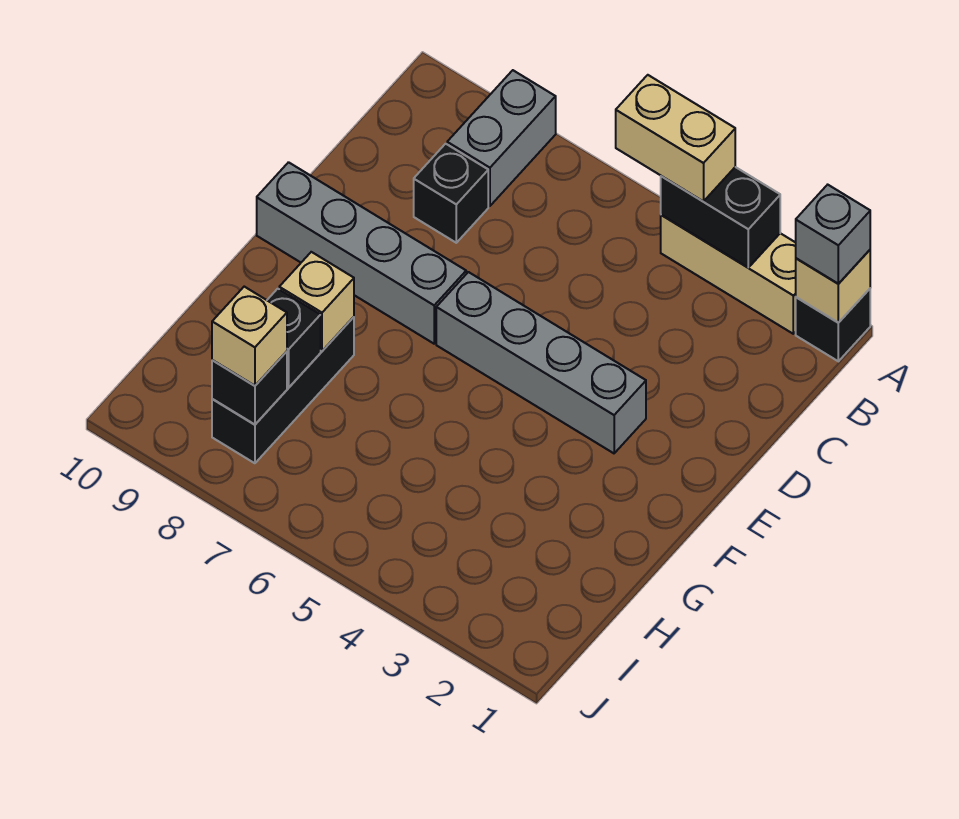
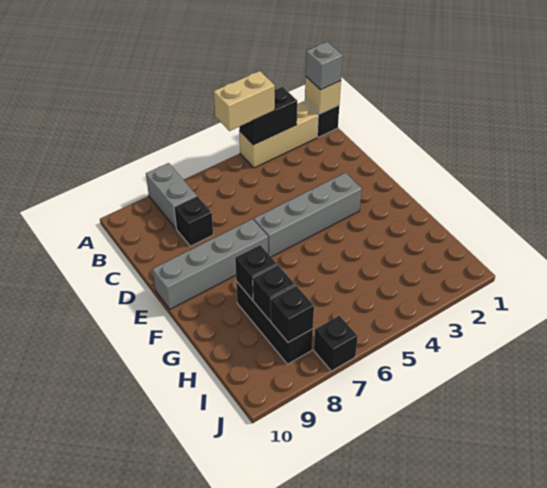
tan brick G8 level 2 -> black brick G8 level 2
tan brick I8 level 3 -> none
none -> black brick J7 level 1

